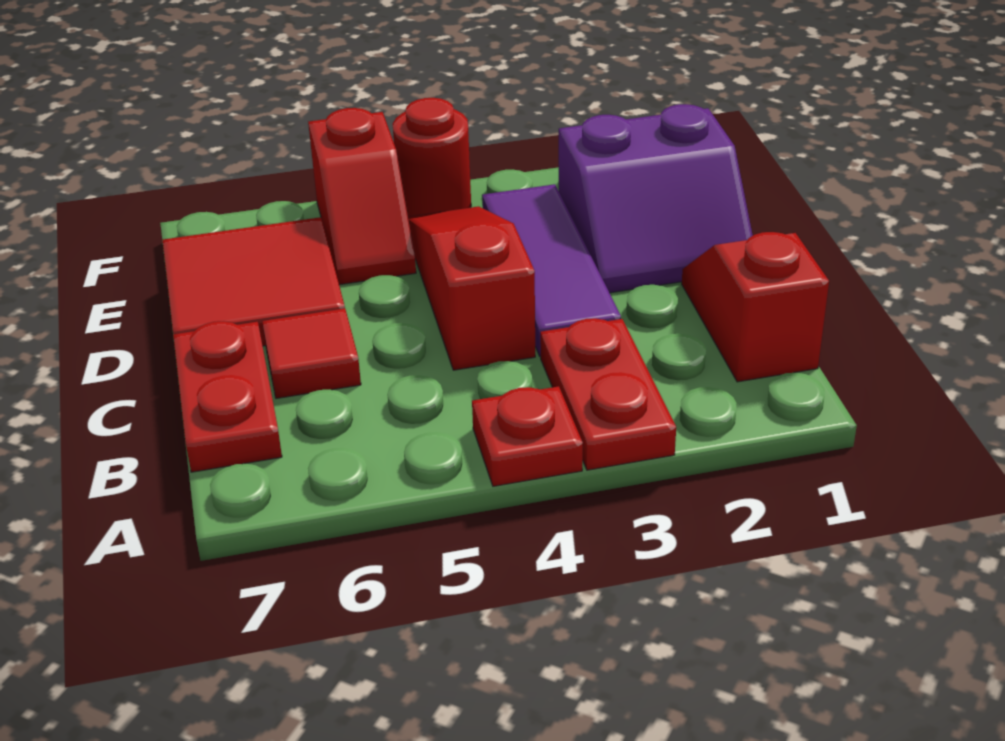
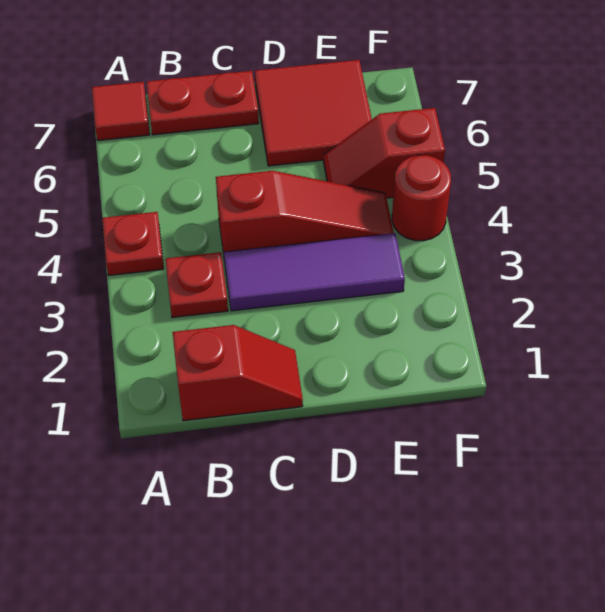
red plate A3:B3 level 1 -> red plate B3 level 1
red tile C6 level 1 -> red tile A7 level 1
purple slope D1:E2 level 1 top E -> none

